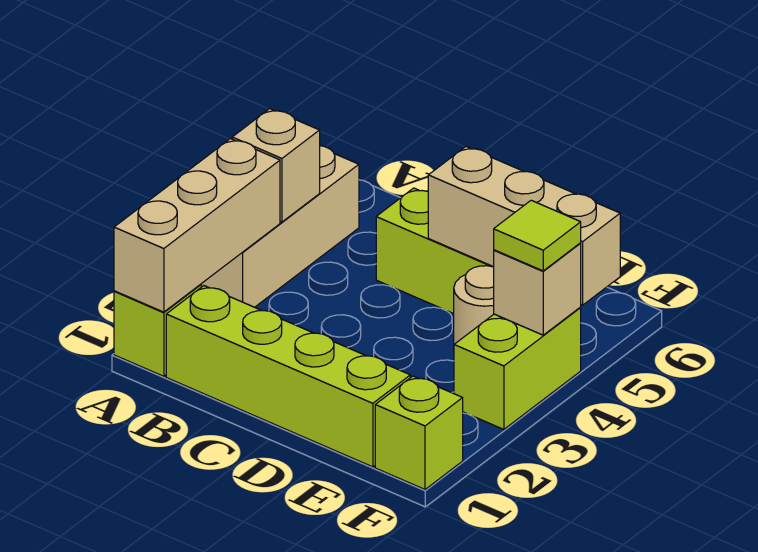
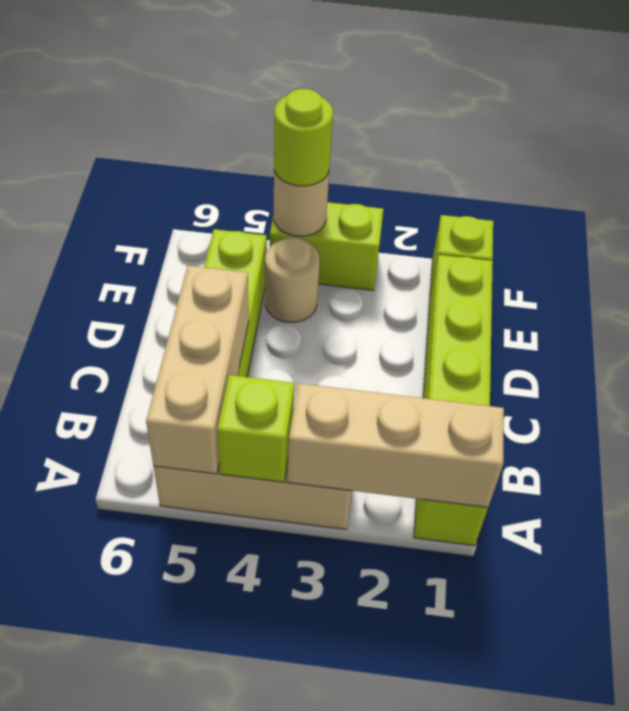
tan brick A4 level 2 -> lime brick A4 level 2
tan brick D5:F5 level 2 -> tan brick A5:C5 level 2
tan brick F4 level 2 -> tan round brick F4 level 2
lime tile F4 level 3 -> lime round brick F4 level 3

